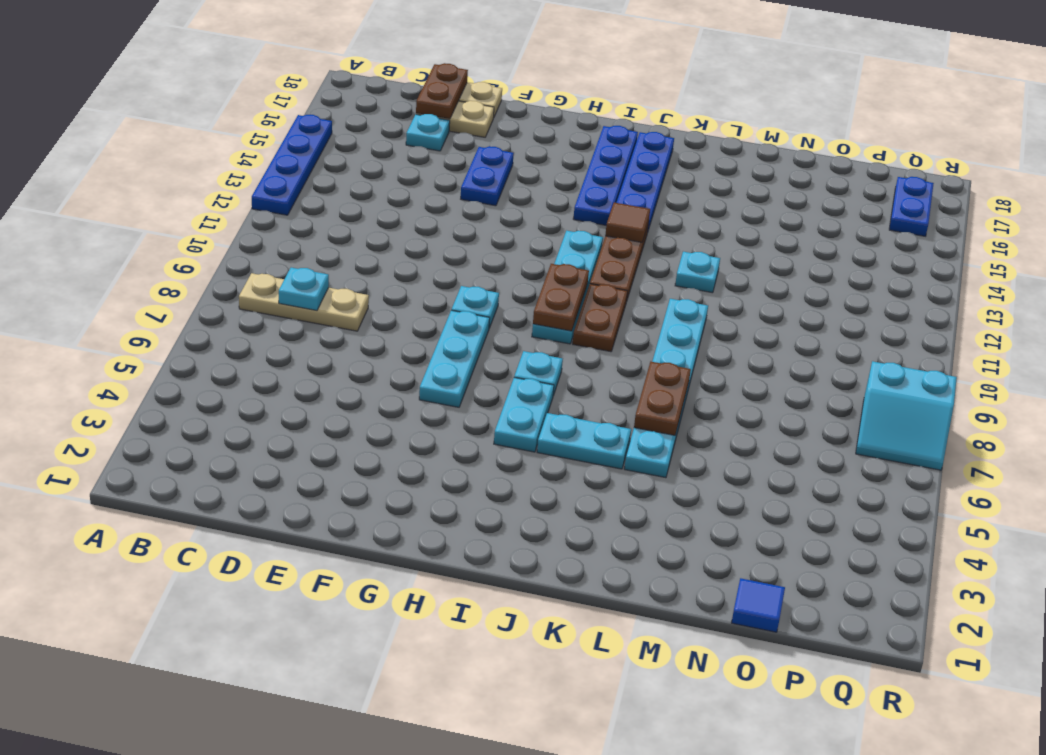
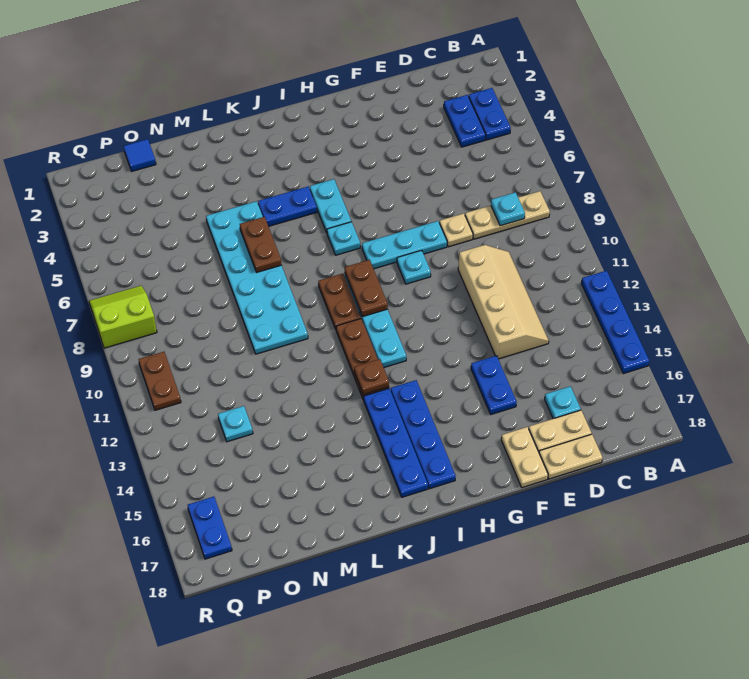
none -> blue plate B3:B4 level 1
none -> blue plate C3:C4 level 1
none -> tan slope D10:E13 level 1 top E
brown plate D17:D18 level 2 -> brown plate Q10:Q11 level 1
none -> tan plate E8 level 1
none -> tan plate F17:F18 level 1
cyan plate G6:G8 level 1 -> cyan plate F8:H8 level 1
cyan plate J5:K5 level 1 -> blue plate J5:K5 level 1
brown tile J13 level 2 -> brown plate J13 level 2
cyan plate L5:L10 level 1 -> cyan plate L5:M10 level 1
cyan plate L12 level 1 -> cyan plate O13 level 1
cyan slope Q7:R8 level 1 top 8 -> lime slope Q7:R8 level 1 top 8

